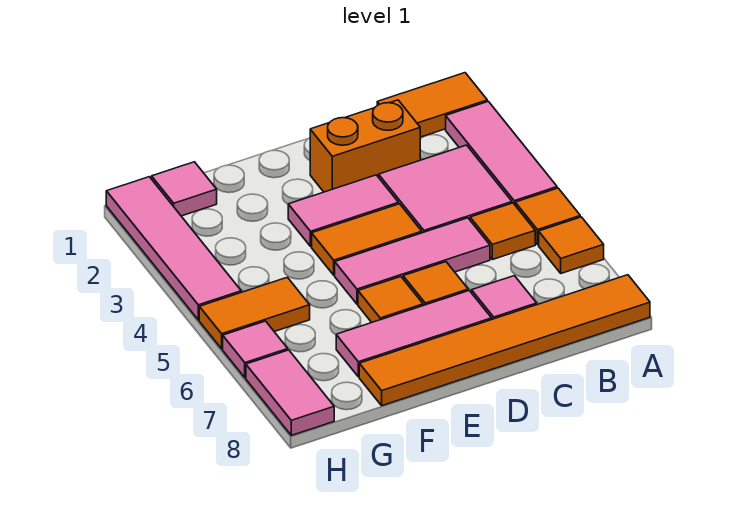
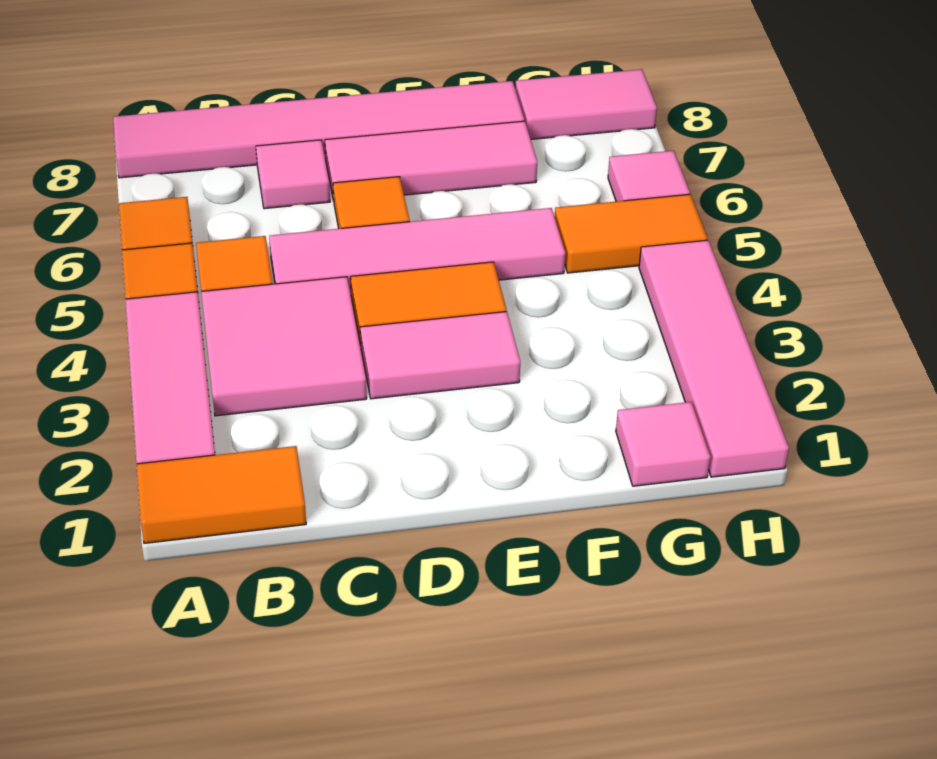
orange tile A8:F8 level 1 -> pink tile A8:F8 level 1
orange brick C2:D2 level 1 -> none
pink tile C5:E5 level 1 -> pink tile C5:F5 level 1
orange tile E6 level 1 -> none
pink tile H7:H8 level 1 -> pink tile G8:H8 level 1

